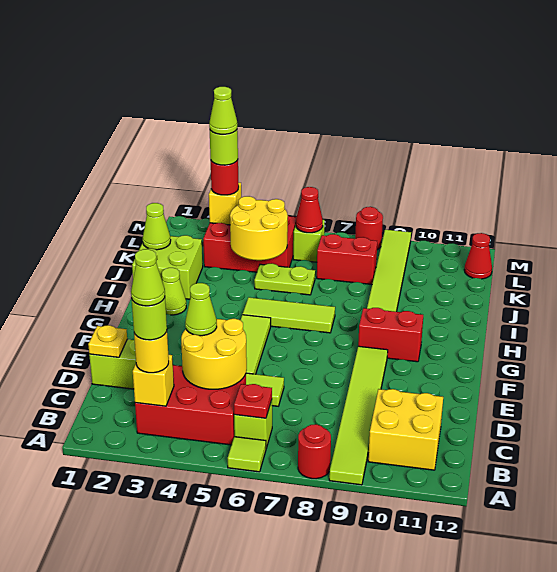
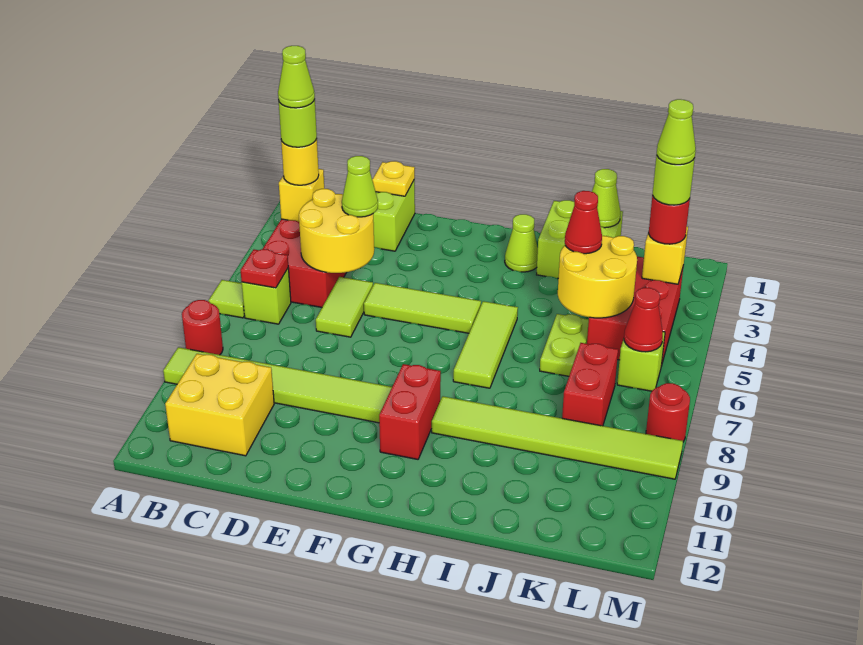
red cone L12 level 1 -> red cone J4 level 3

